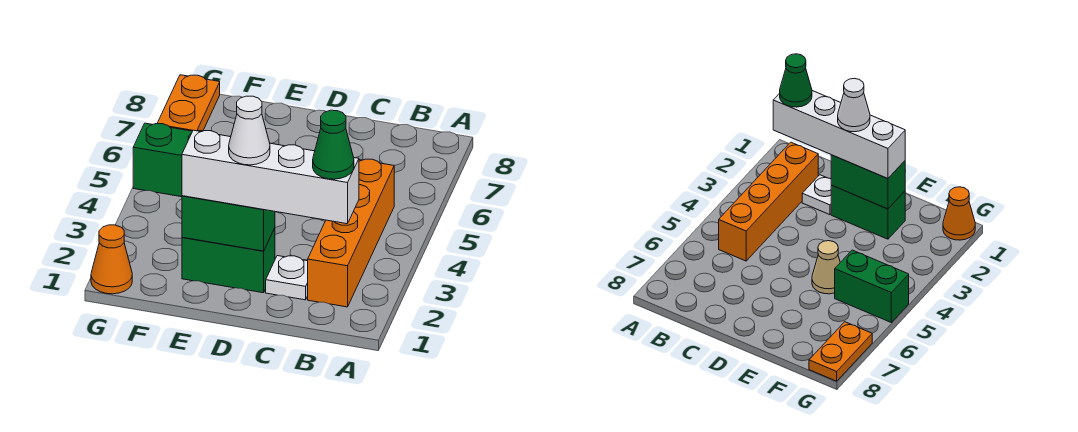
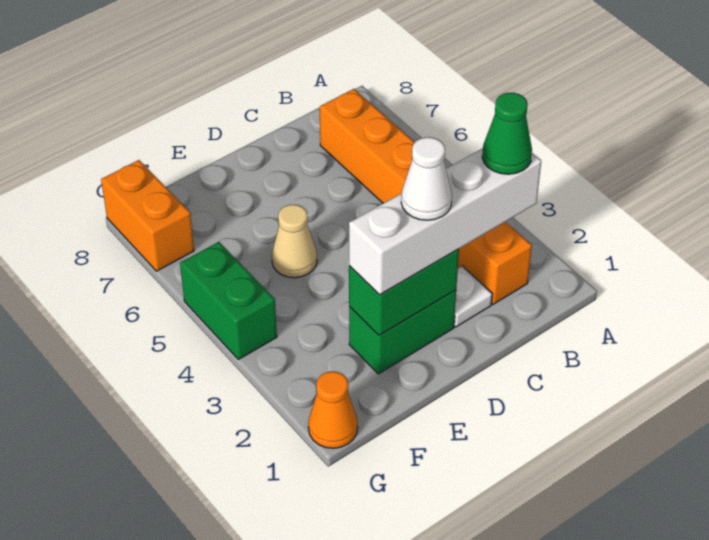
orange brick B2:B5 level 1 -> orange brick B2:B7 level 1
green brick F5:G5 level 1 -> green brick G4:G5 level 1
orange plate G7:G8 level 1 -> orange brick G7:G8 level 1

